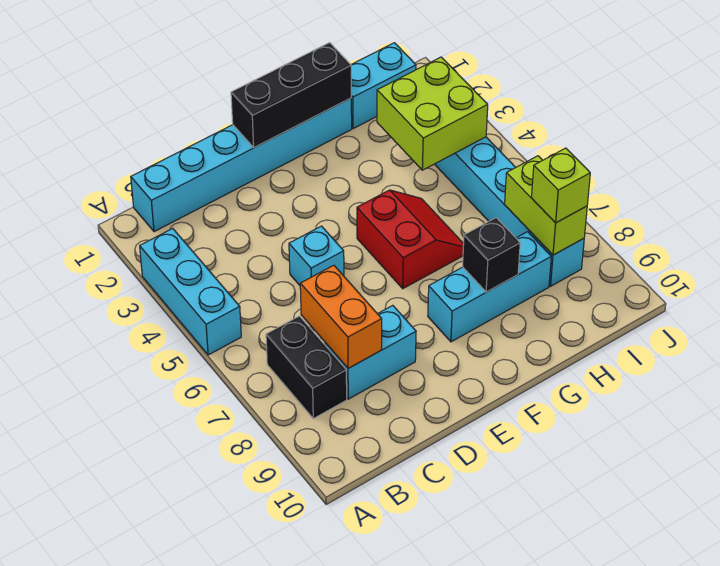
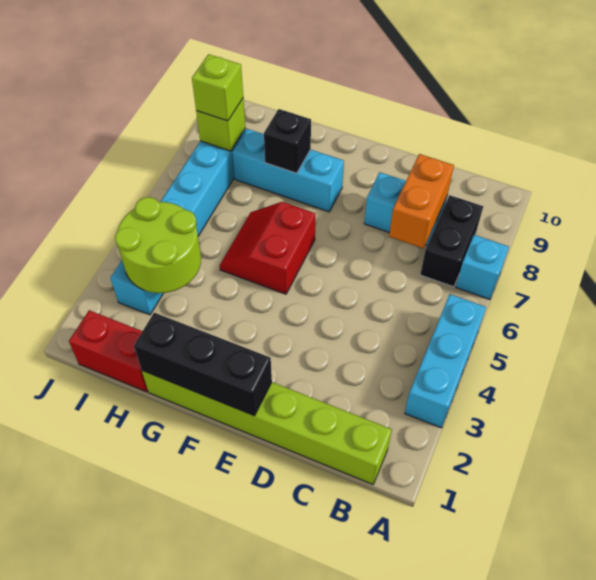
cyan brick B1:G1 level 1 -> lime brick B1:G1 level 1
cyan brick D5 level 1 -> cyan brick A7 level 1
cyan brick H1:I1 level 1 -> red brick H1:I1 level 1
lime brick H3:I4 level 2 -> lime round brick H3:I4 level 2
lime brick I7:I8 level 2 -> lime brick I8 level 2

